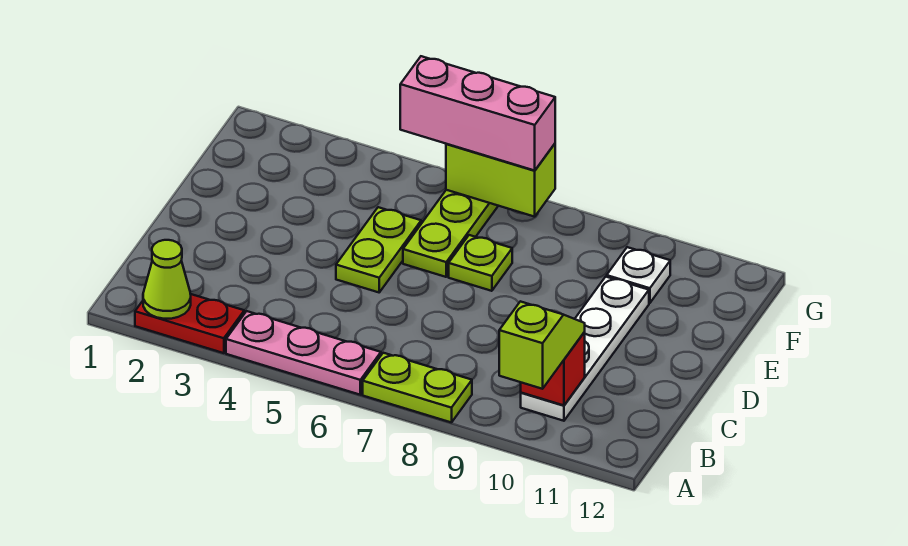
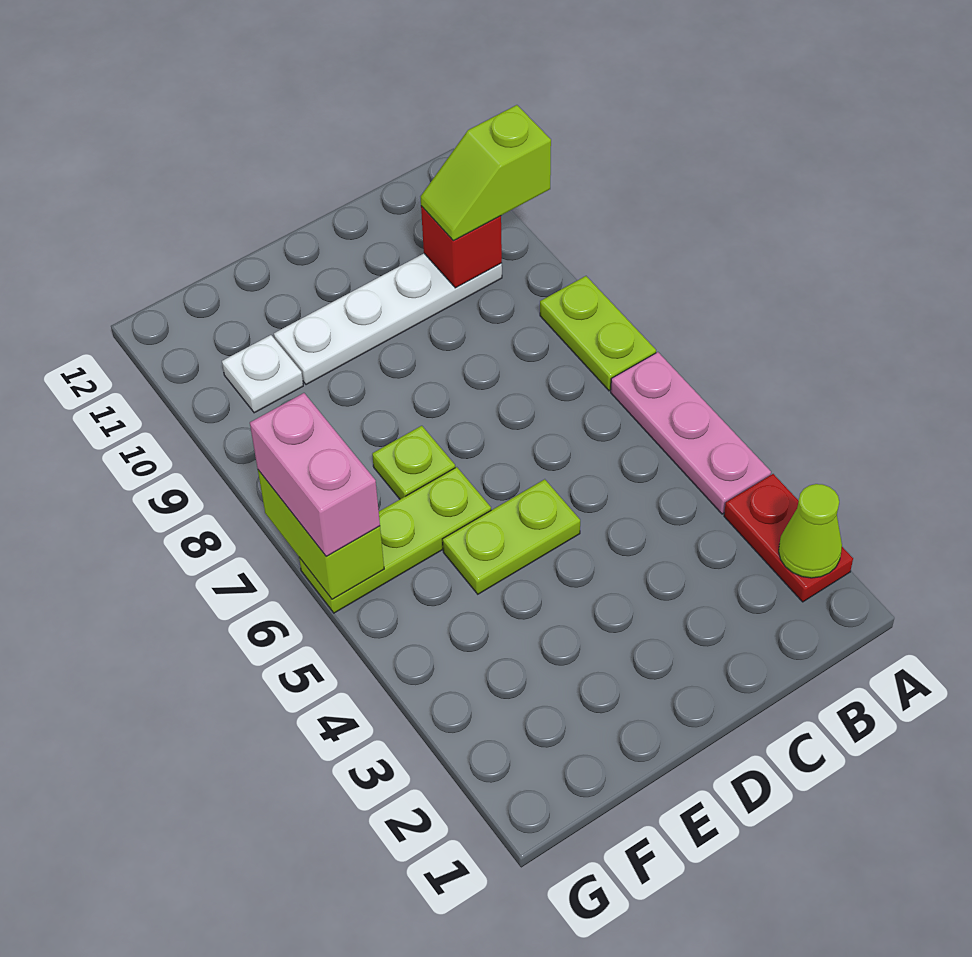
pink brick G5:G7 level 3 -> pink brick G6:G7 level 3

